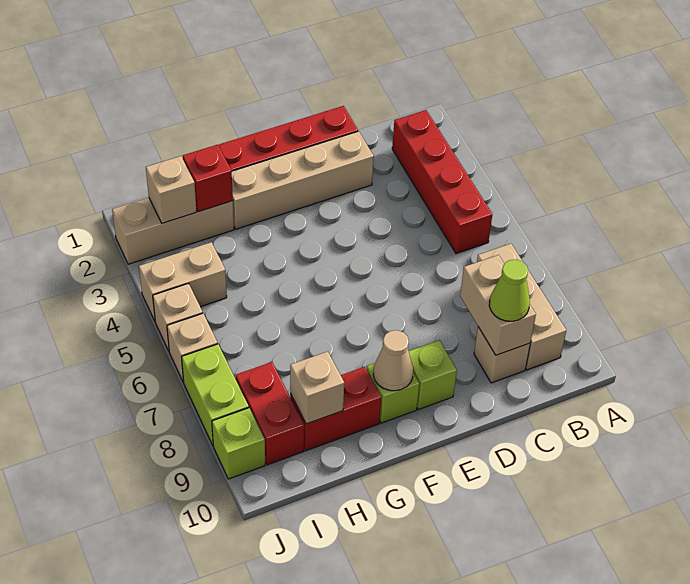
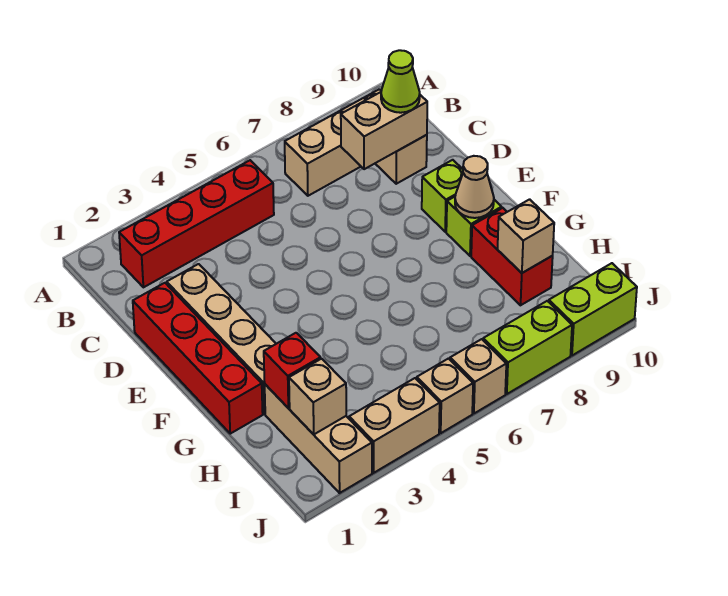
tan brick I4:J4 level 1 -> tan brick J3:J4 level 1
red brick I8:I9 level 1 -> none
lime brick J9 level 1 -> lime brick J9:J10 level 1

